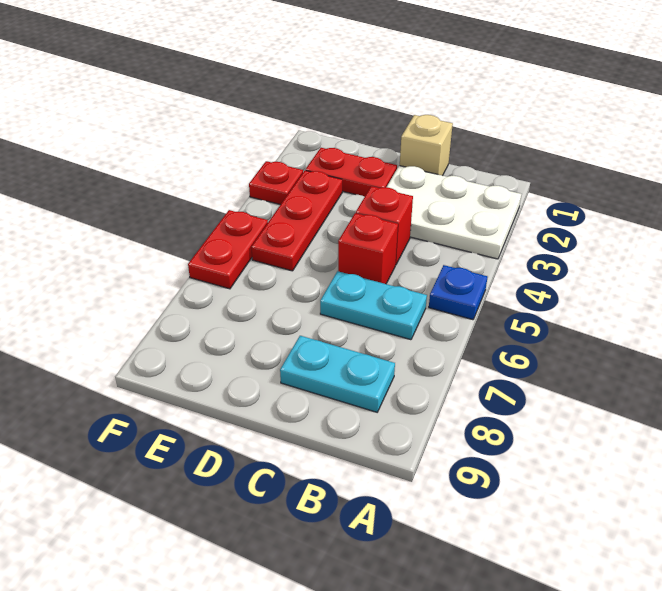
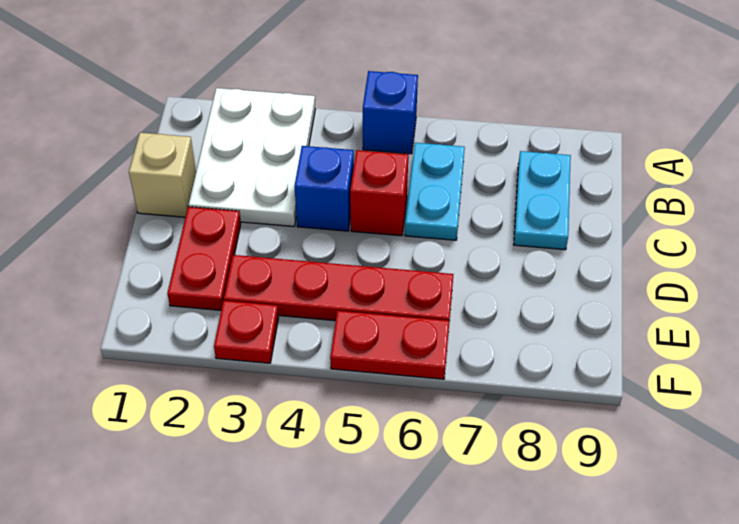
blue plate A5 level 1 -> blue brick A5 level 1
red brick C4 level 1 -> blue brick C4 level 1
red plate E3:E5 level 1 -> red plate E3:E6 level 1

